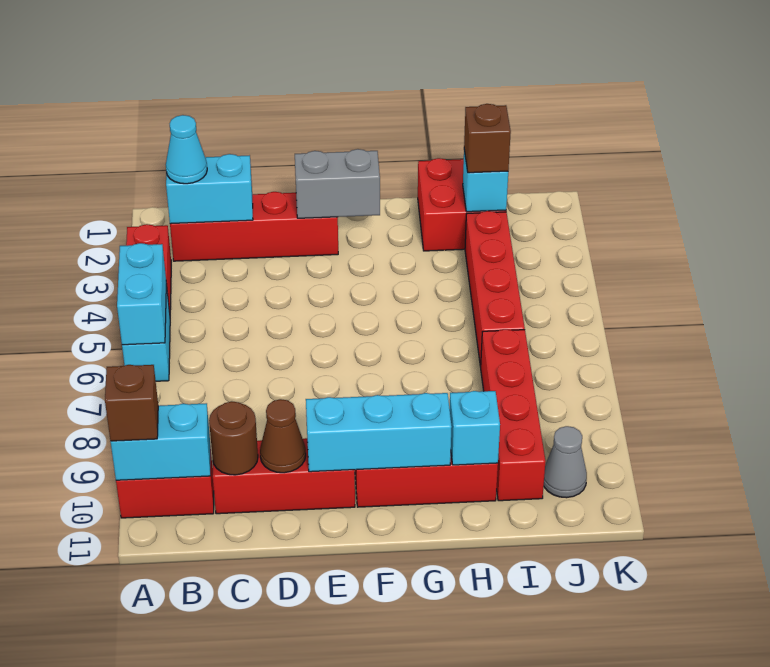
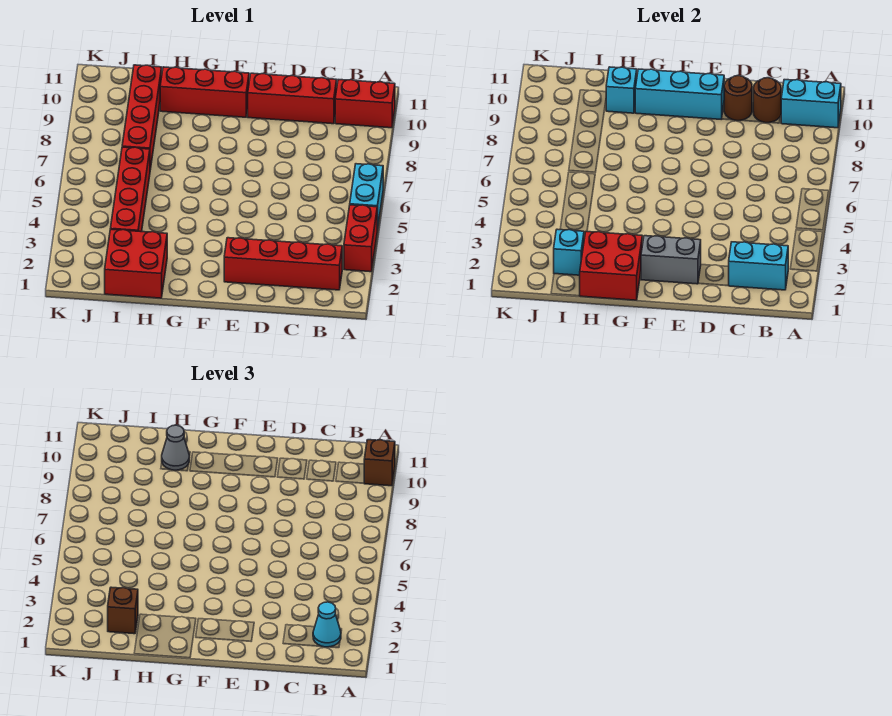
cyan brick A5:A6 level 2 -> none
brown cone D10 level 2 -> brown round brick D10 level 2
none -> red brick G1:H2 level 2
grey cone J10 level 1 -> grey cone H10 level 3

